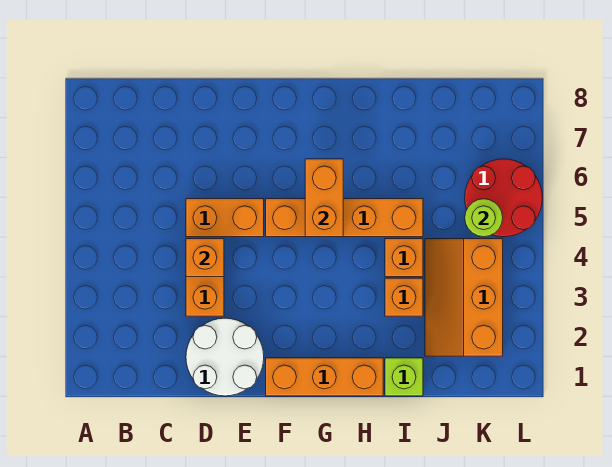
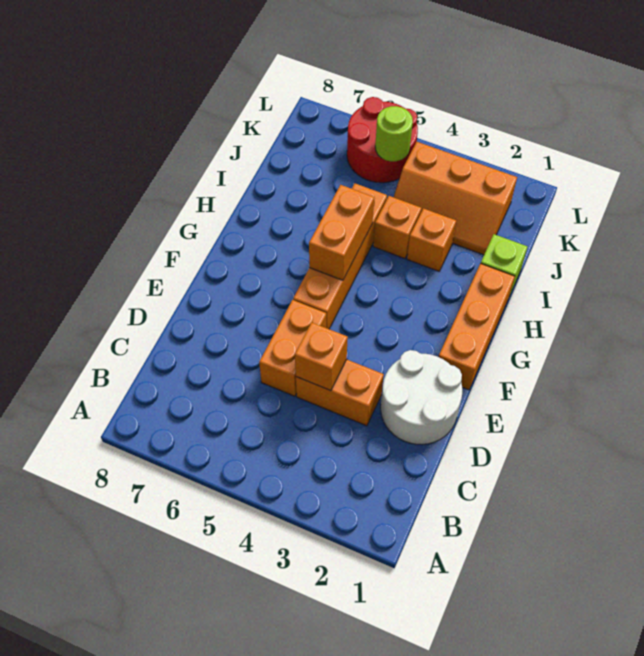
orange brick G5:G6 level 2 -> orange brick G5:H5 level 2

